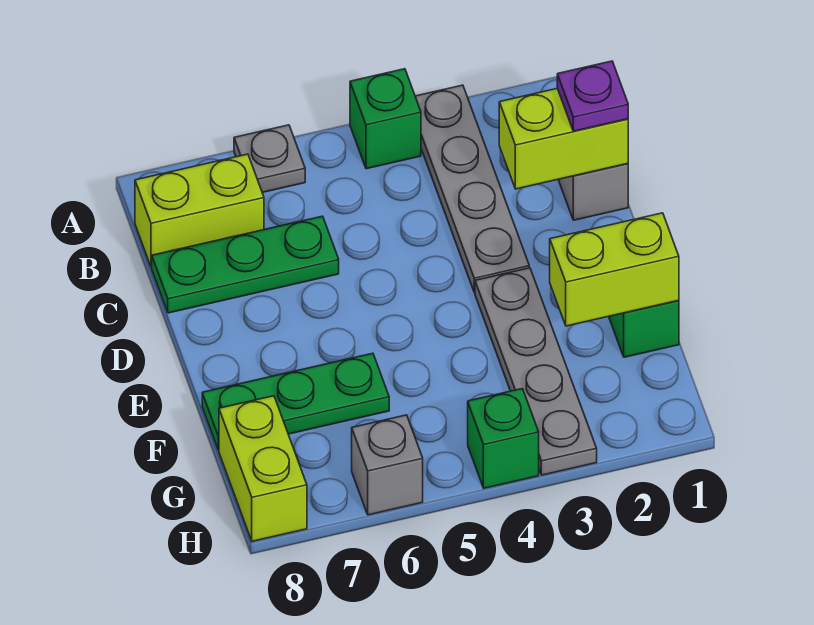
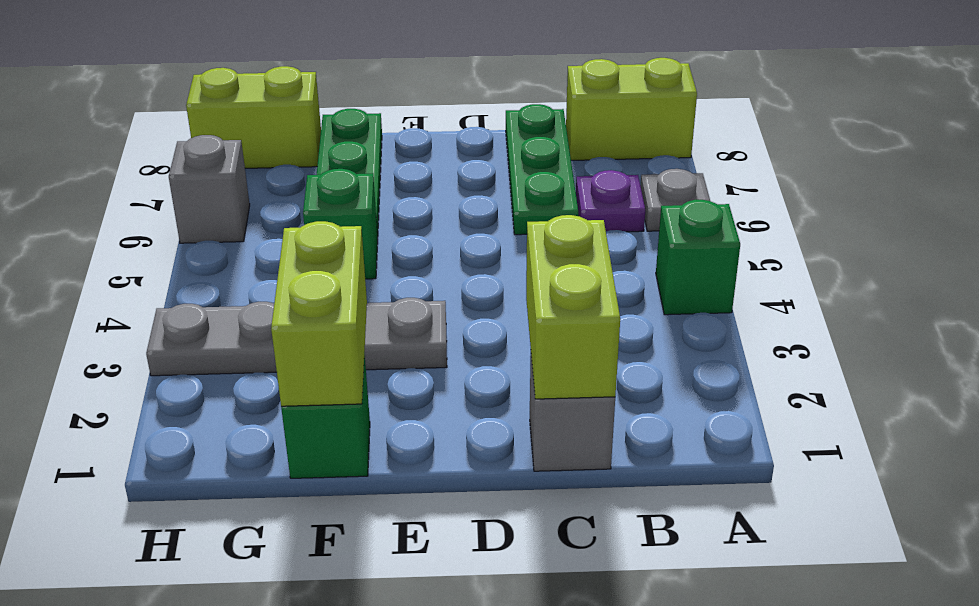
grey plate A3:D3 level 1 -> none
lime brick B7:B8 level 1 -> lime brick A8:B8 level 1
purple plate C1 level 3 -> purple plate B6 level 1
green brick H4 level 1 -> green brick F5 level 1

